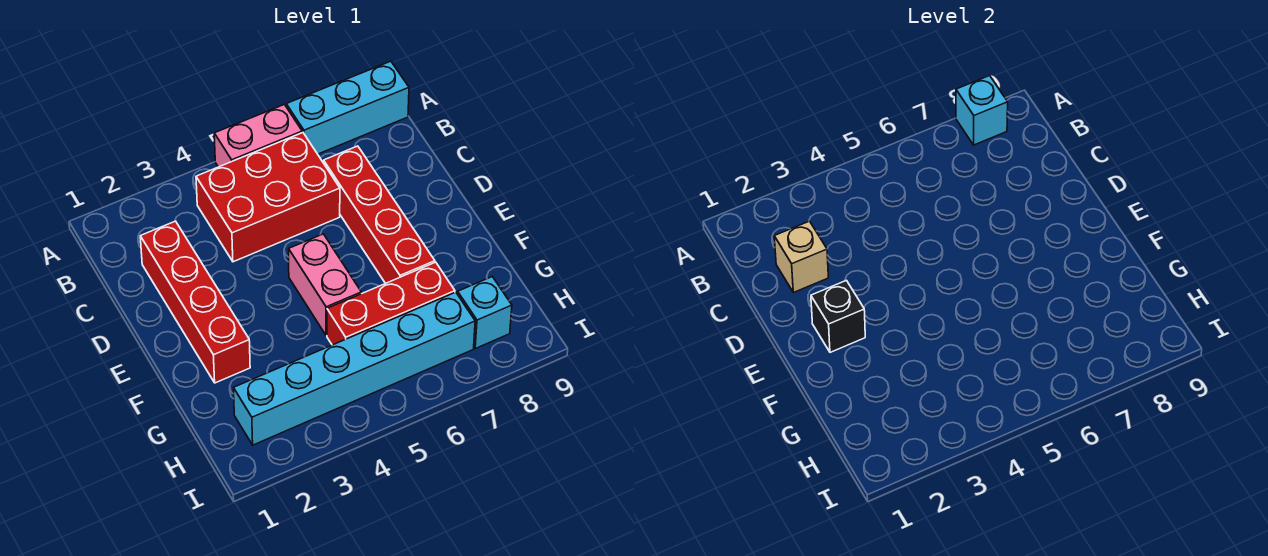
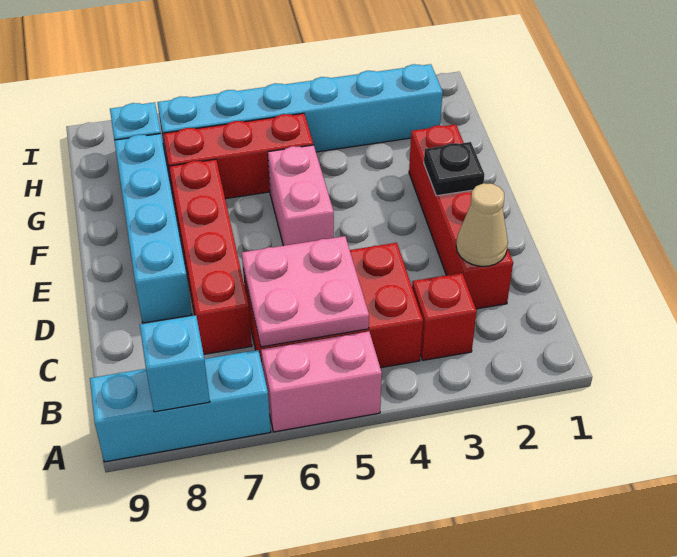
none -> red brick B3 level 1
none -> pink plate B5:C6 level 2
tan brick C2 level 2 -> tan cone C2 level 2
none -> cyan brick D8:G8 level 1
black brick E2 level 2 -> black plate E2 level 2

